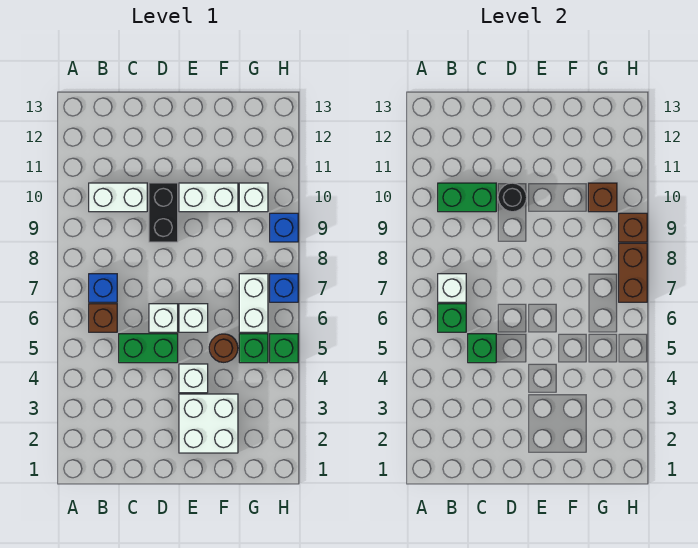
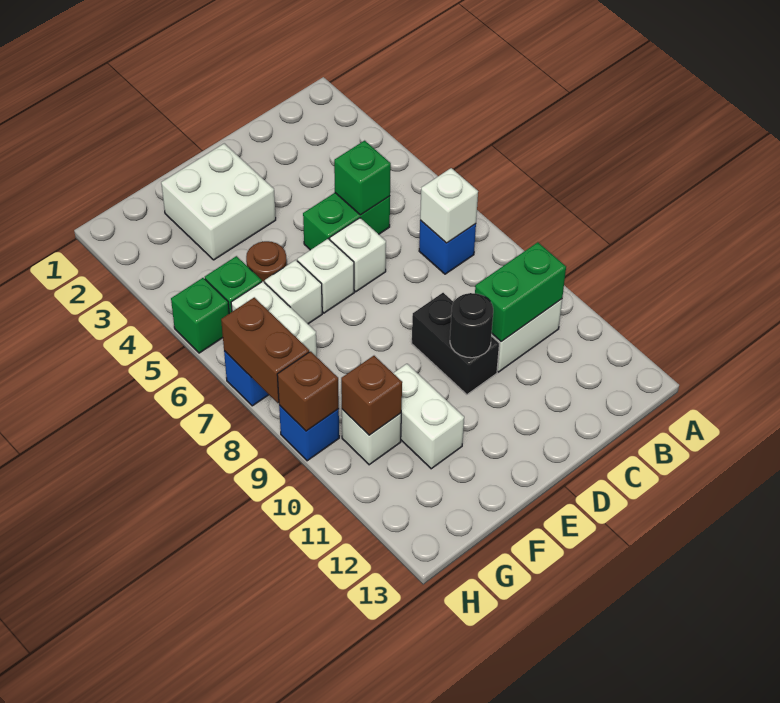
brown brick B6 level 1 -> none
green brick B6 level 2 -> none
white brick E4 level 1 -> white brick F6 level 1
white brick E10:F10 level 1 -> white brick F10:F11 level 1

